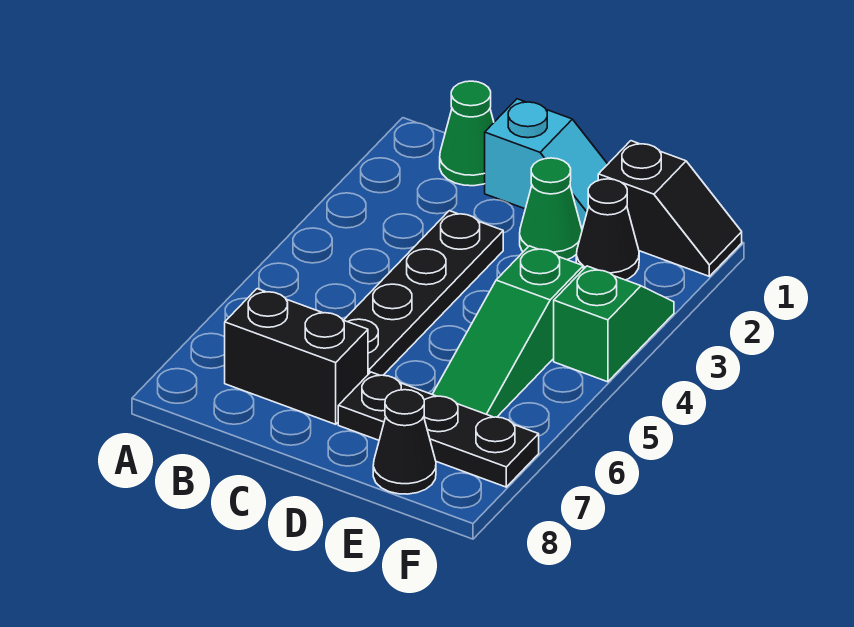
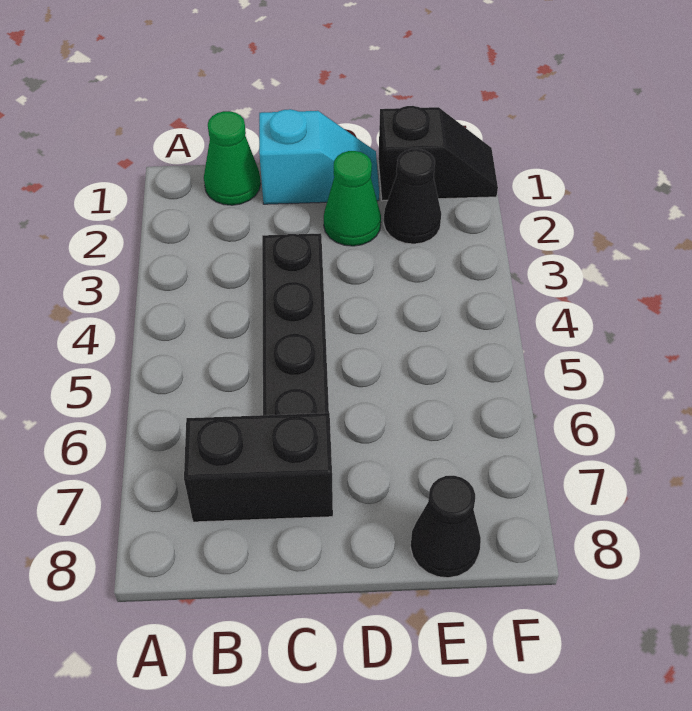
black plate D7:F7 level 1 -> none
green slope E4:E6 level 1 top 4 -> none
green slope F3:F4 level 1 top 4 -> none

